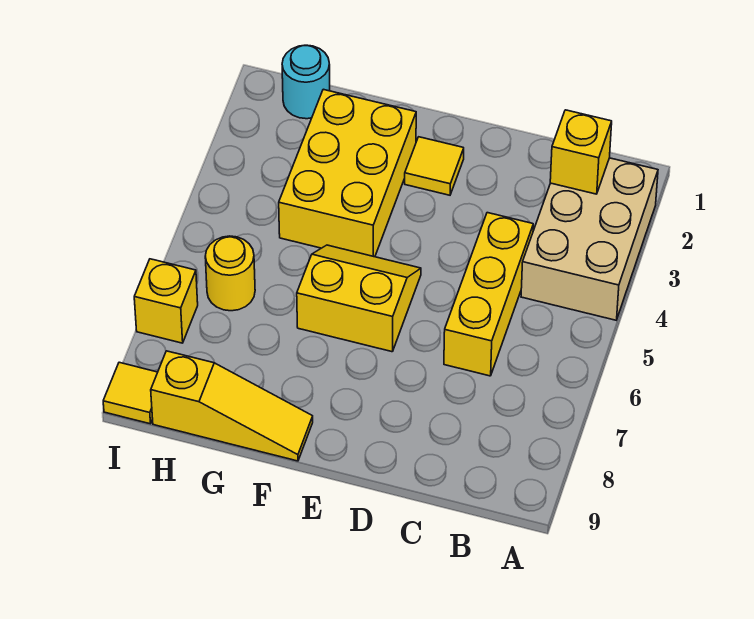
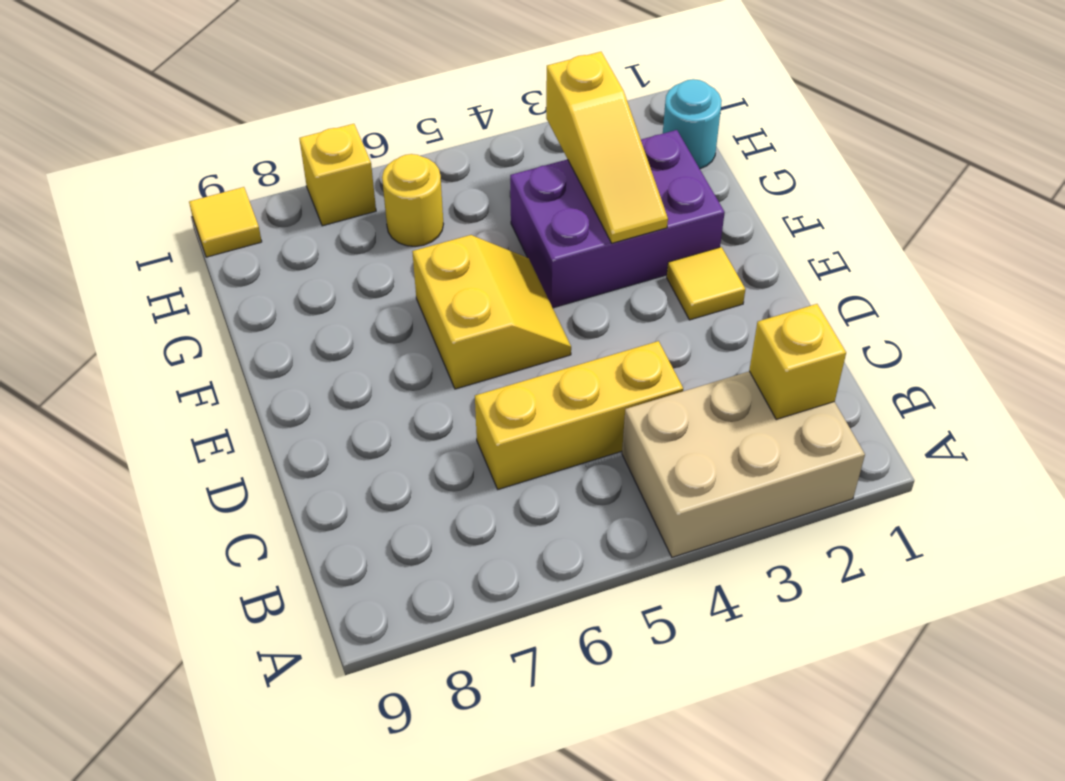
yellow brick F2:G4 level 1 -> purple brick F2:G4 level 1
yellow slope F9:H9 level 1 top H -> yellow slope F3:H3 level 2 top H

